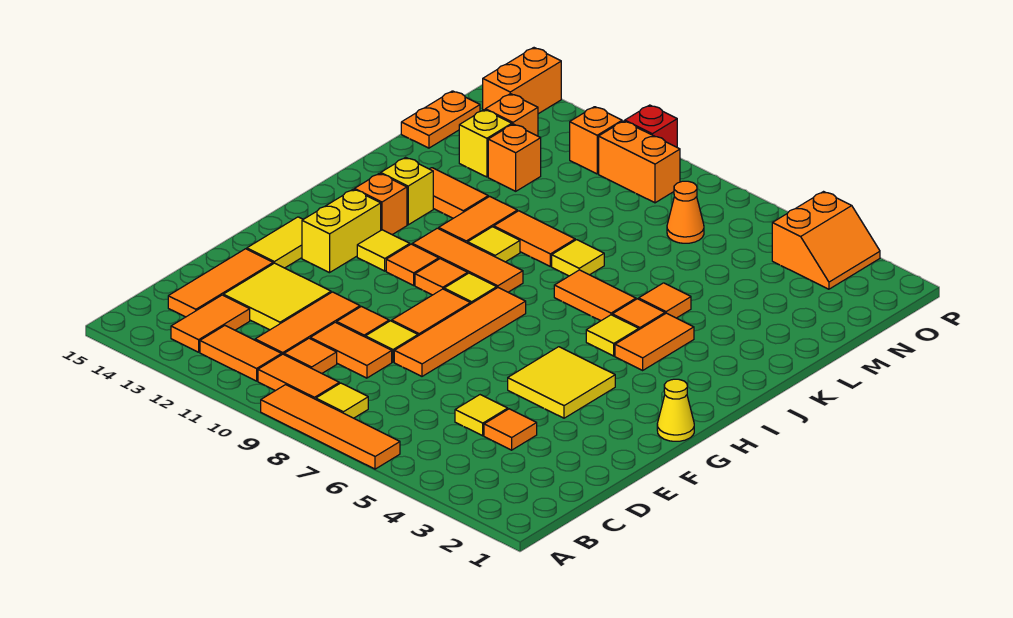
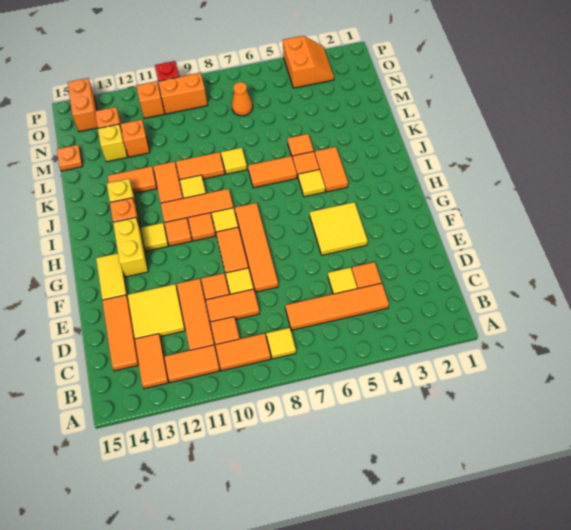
orange tile A6:A9 level 1 -> orange tile C4:C7 level 1
yellow cone G1 level 1 -> none
orange plate M15:N15 level 1 -> orange plate M15 level 1

